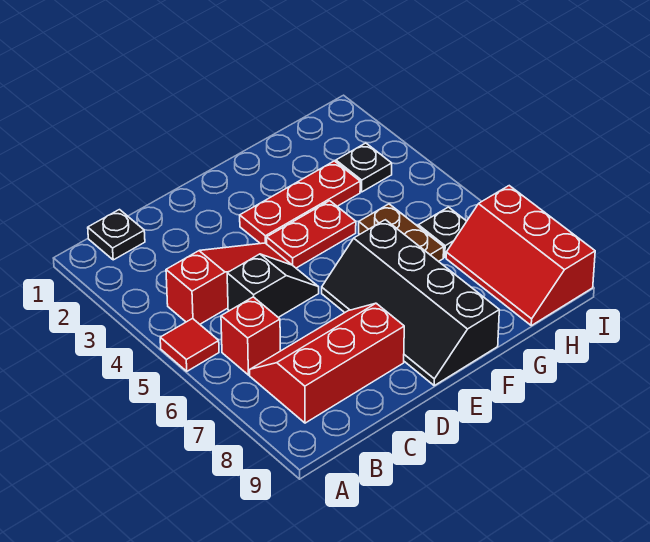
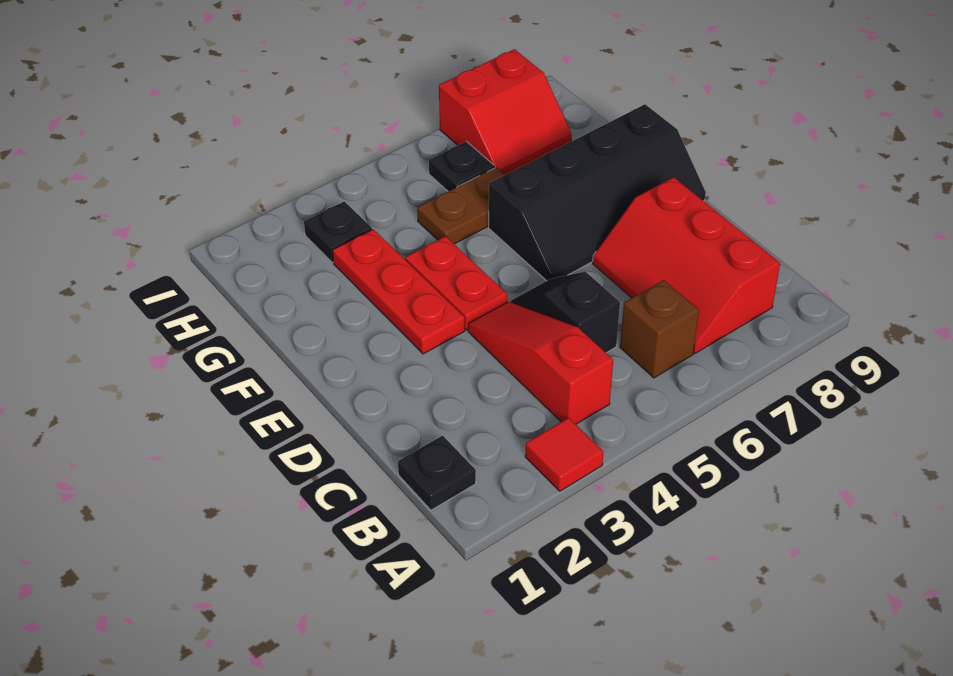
red tile A5 level 1 -> red tile A3 level 1
red brick B6 level 1 -> brown brick B6 level 1
red slope H7:I9 level 1 top I -> red slope H7:I8 level 1 top I

